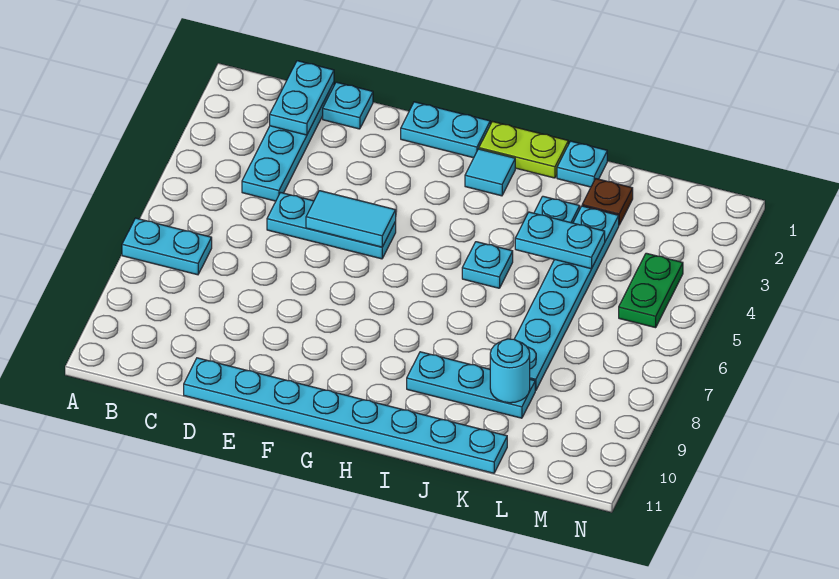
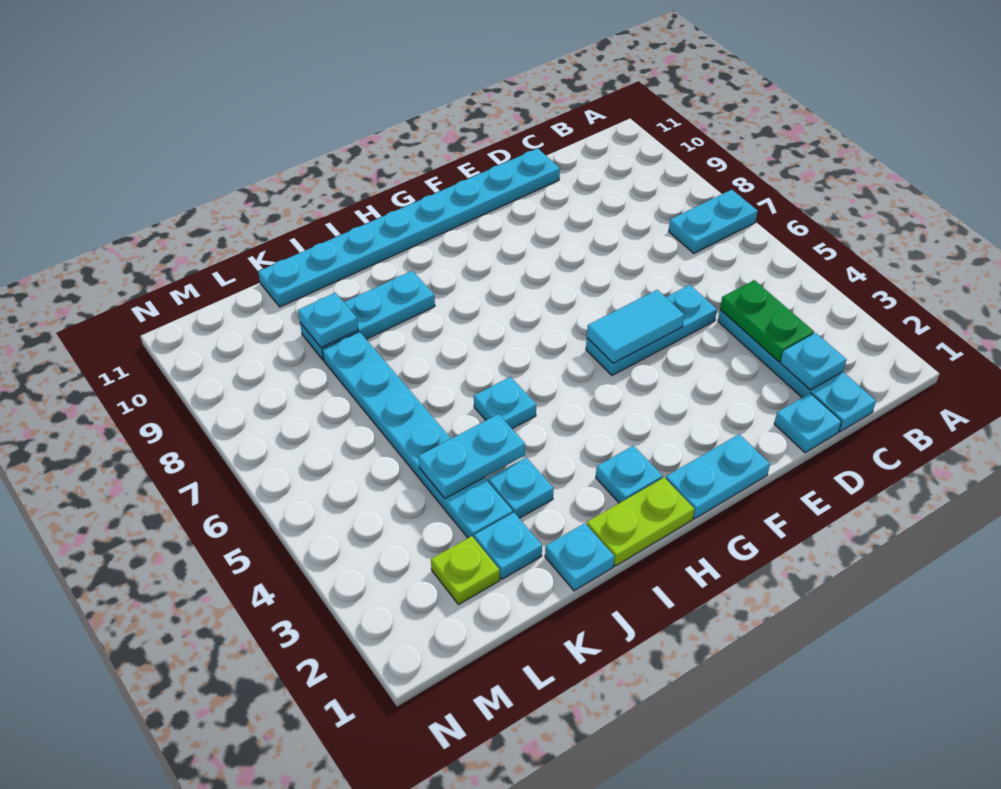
cyan plate C1:C2 level 2 -> cyan plate C2 level 2
cyan tile H2 level 1 -> cyan plate H2 level 1
brown plate K2 level 1 -> cyan plate K2 level 1
cyan round brick K9 level 2 -> cyan plate K9 level 2
none -> lime plate L2 level 1
green plate M4:M5 level 1 -> green plate C3:C4 level 2

